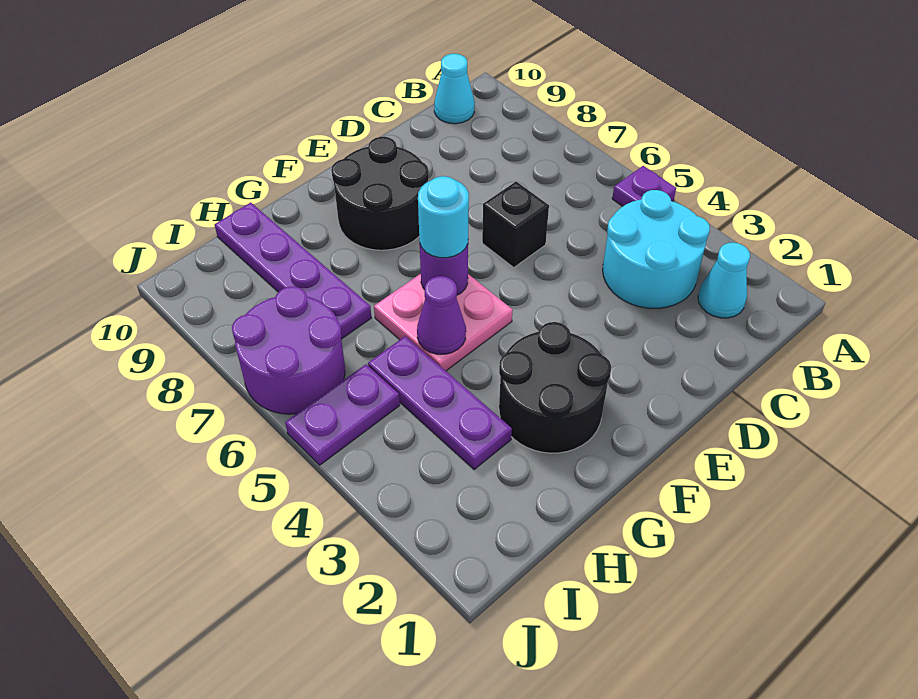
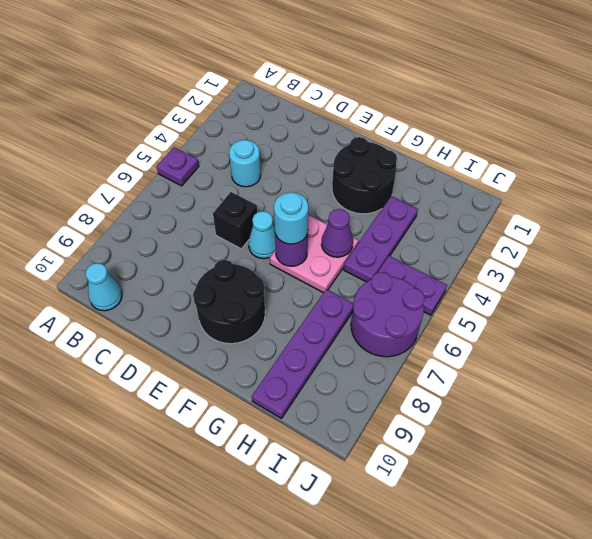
cyan cone B2 level 1 -> cyan cone E6 level 1
cyan round brick B3:C4 level 1 -> cyan round brick C4 level 1

